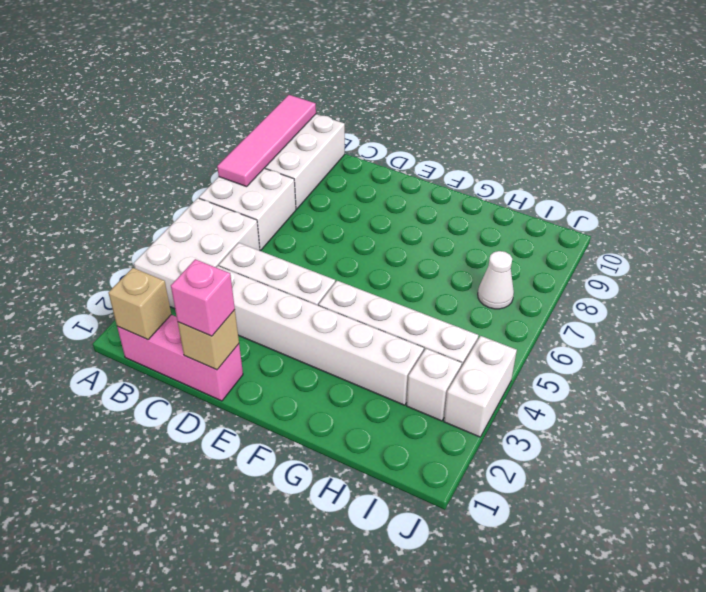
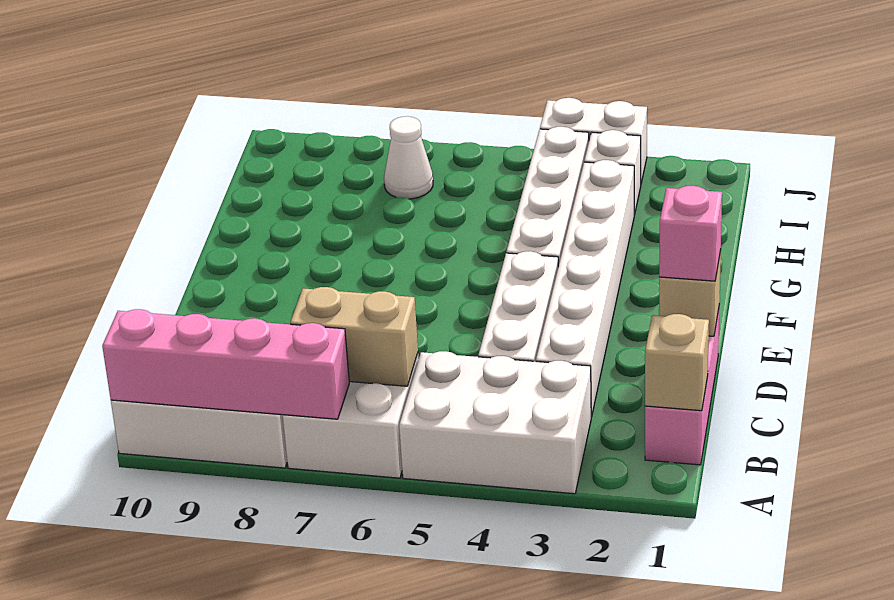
pink tile A7:A10 level 2 -> pink brick A7:A10 level 2
none -> tan brick B6:B7 level 2

